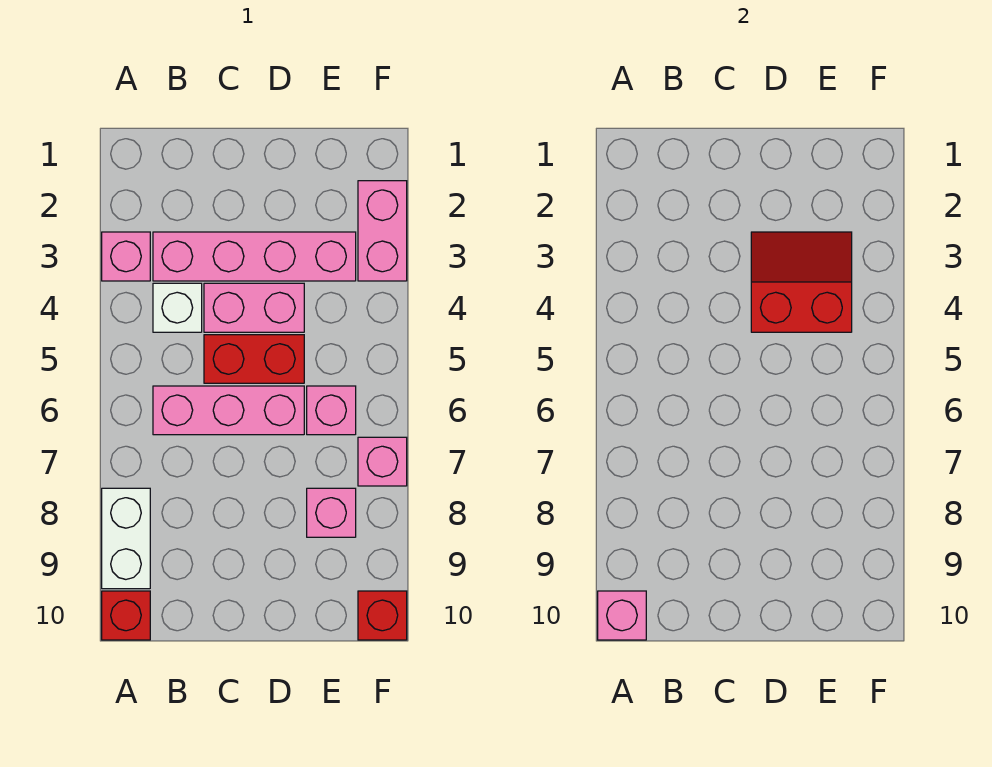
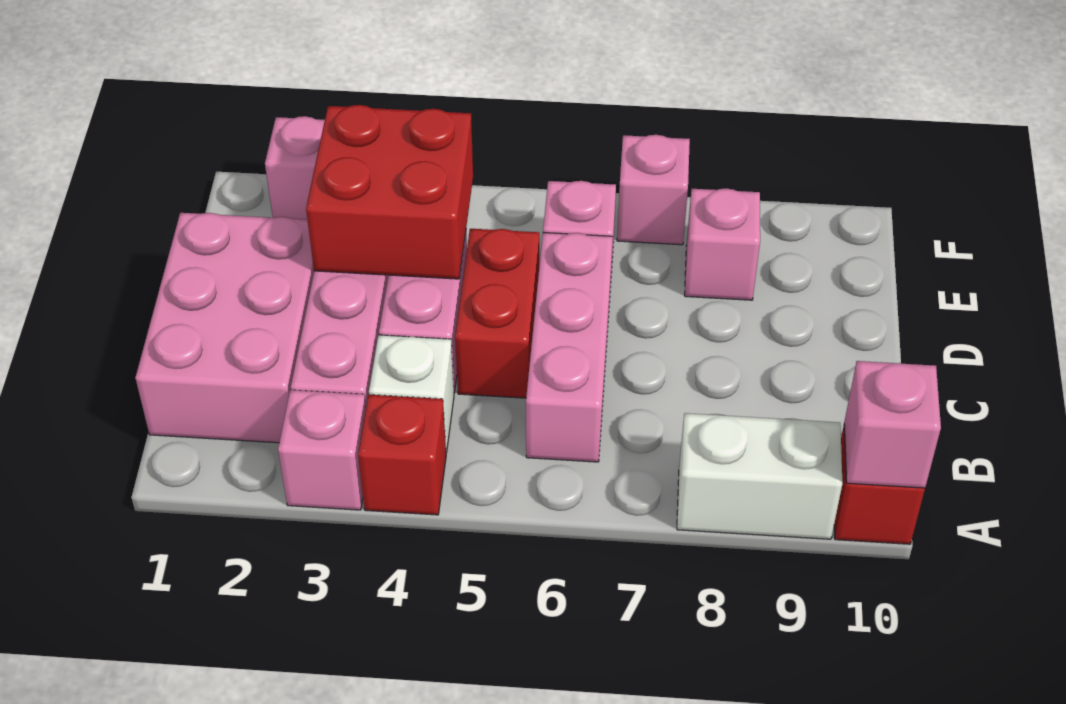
none -> pink brick B1:D2 level 1
red slope D3:E4 level 2 top 4 -> red brick D3:E4 level 2
red brick F10 level 1 -> red brick A4 level 1

